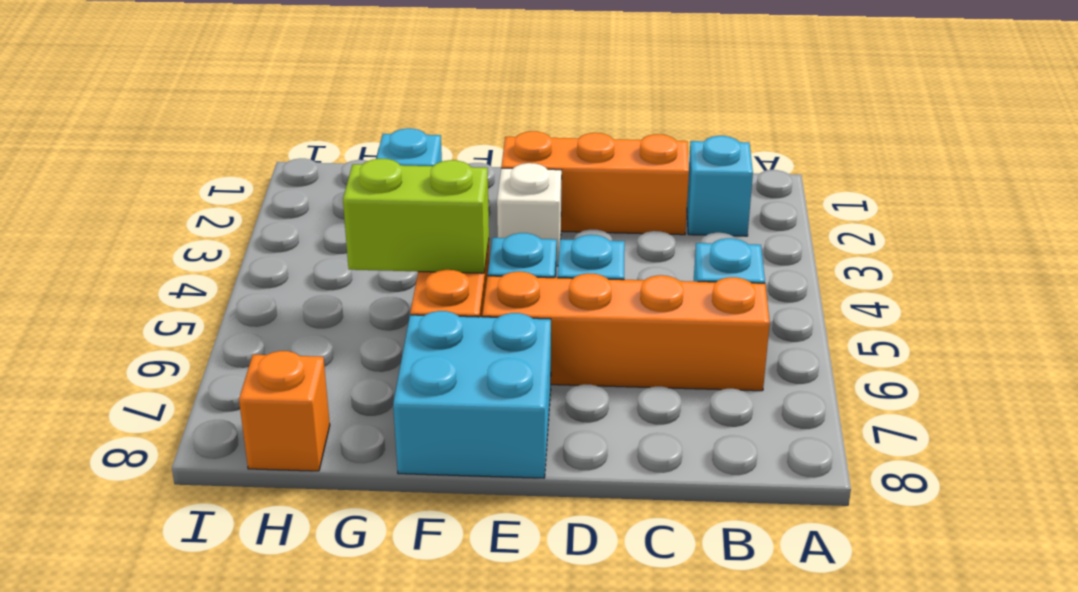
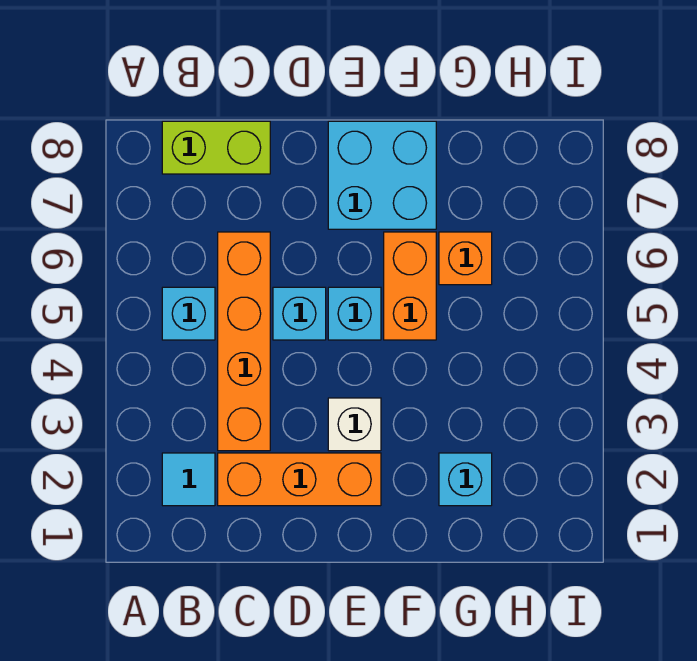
cyan brick B2 level 1 -> cyan tile B2 level 1
orange brick B6:E6 level 1 -> orange brick C3:C6 level 1
lime brick F5:G5 level 2 -> lime brick B8:C8 level 1
orange brick H8 level 1 -> orange brick G6 level 1

